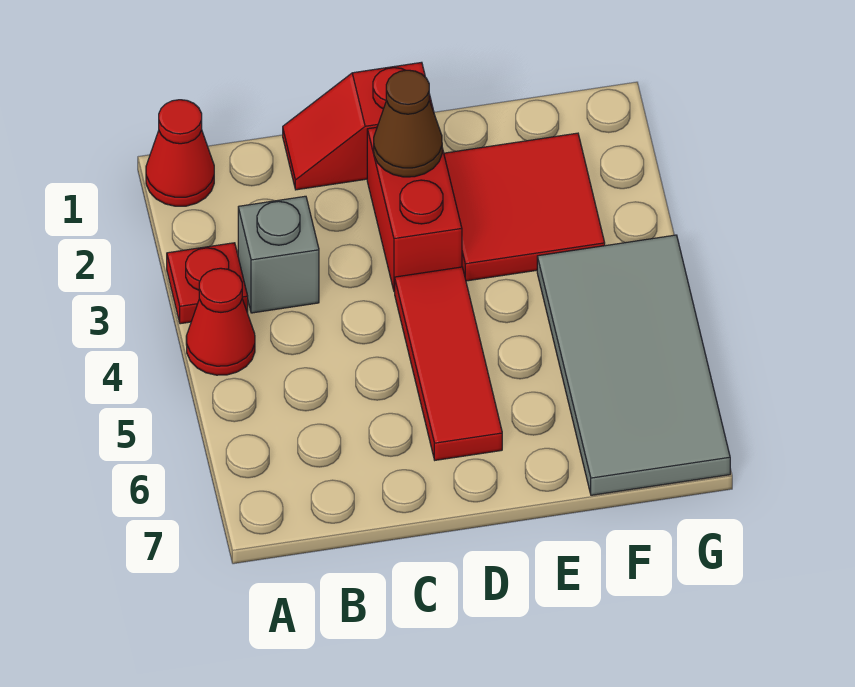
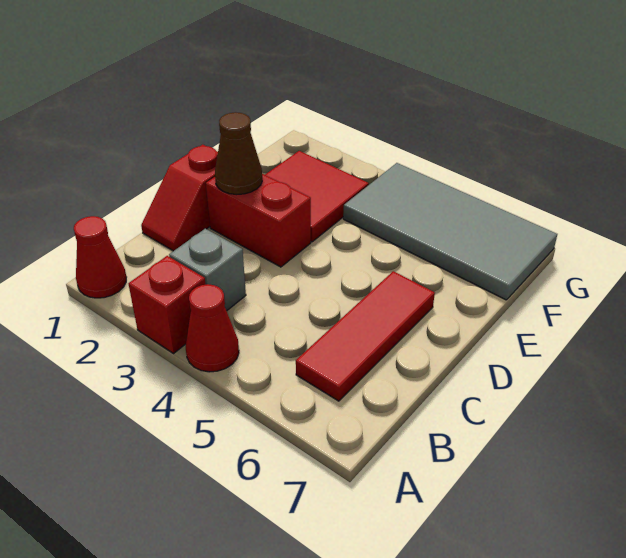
red plate A3 level 1 -> red brick A3 level 1
red tile D4:D6 level 1 -> red tile B6:D6 level 1

